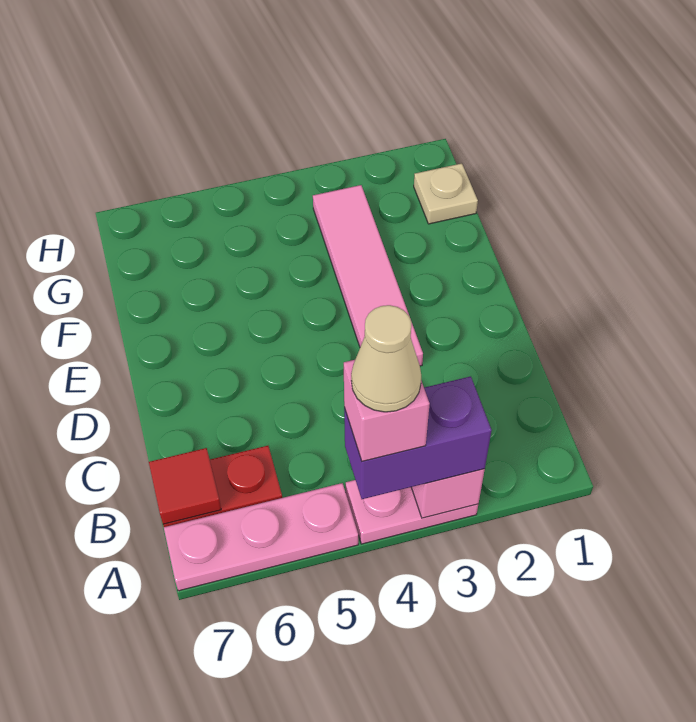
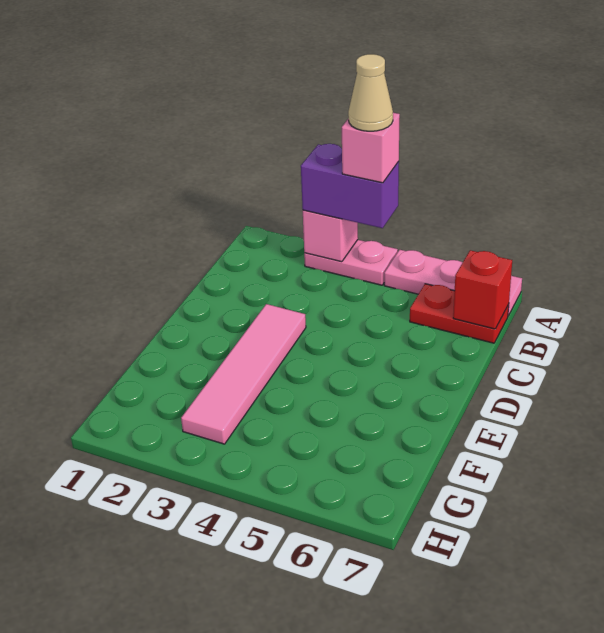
red tile B7 level 2 -> red brick B7 level 2
tan plate G1 level 1 -> none

